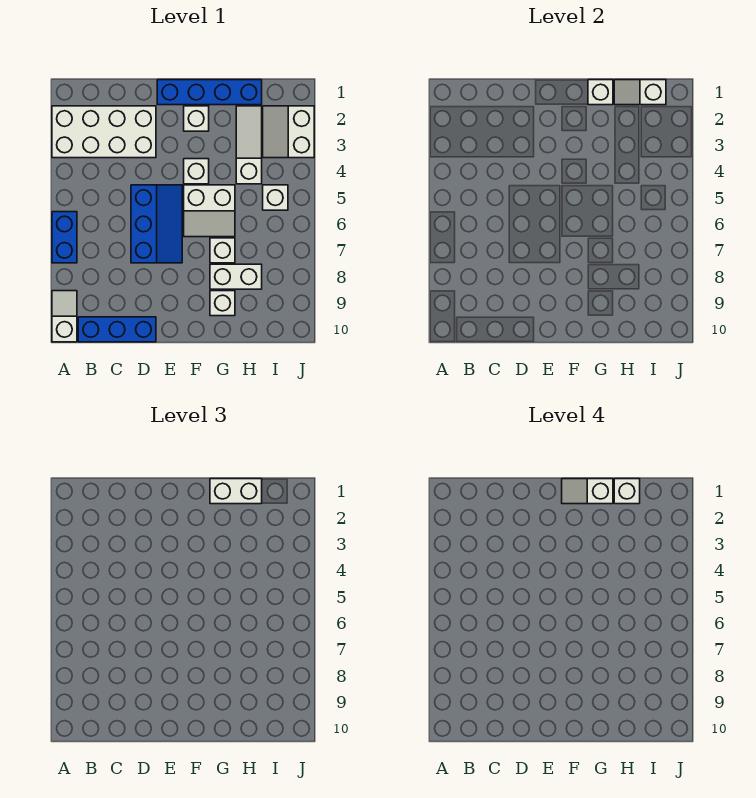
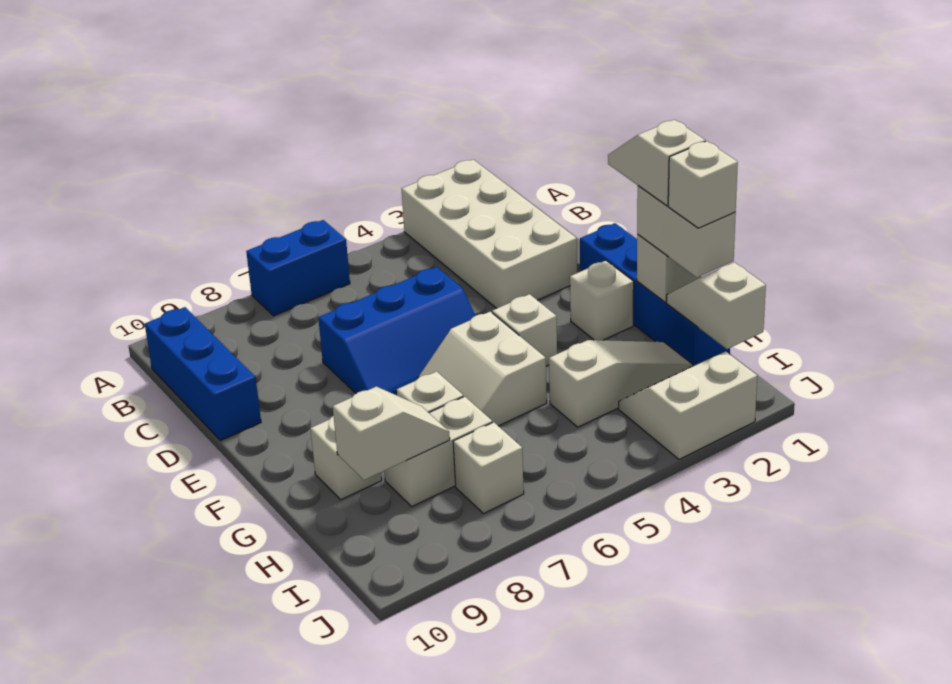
white slope A9:A10 level 1 top 10 -> white slope H8:H9 level 2 top 9
white brick G8:H8 level 1 -> white brick H7:H8 level 1
white brick I5 level 1 -> white brick I7 level 1

